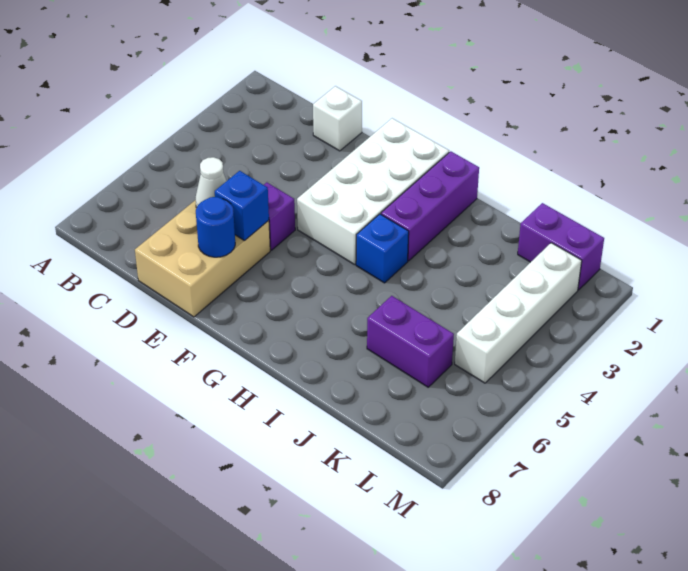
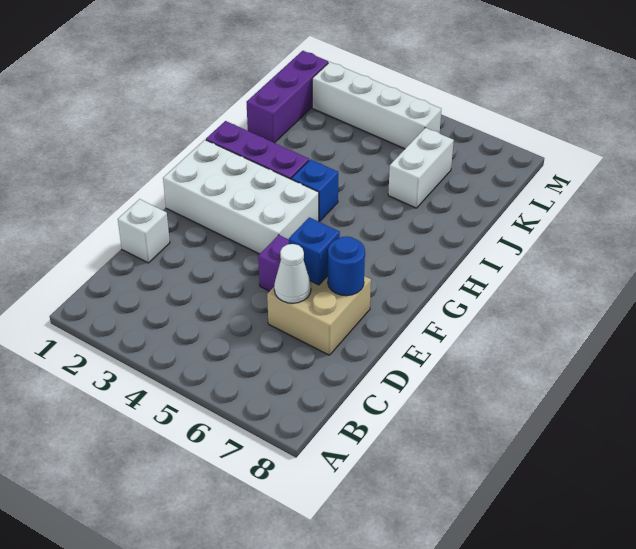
tan brick D6:E8 level 1 -> tan brick D6:E7 level 1
purple brick J6:K6 level 1 -> white brick J6:K6 level 1
purple brick K1:L1 level 1 -> purple brick J1:L1 level 1

